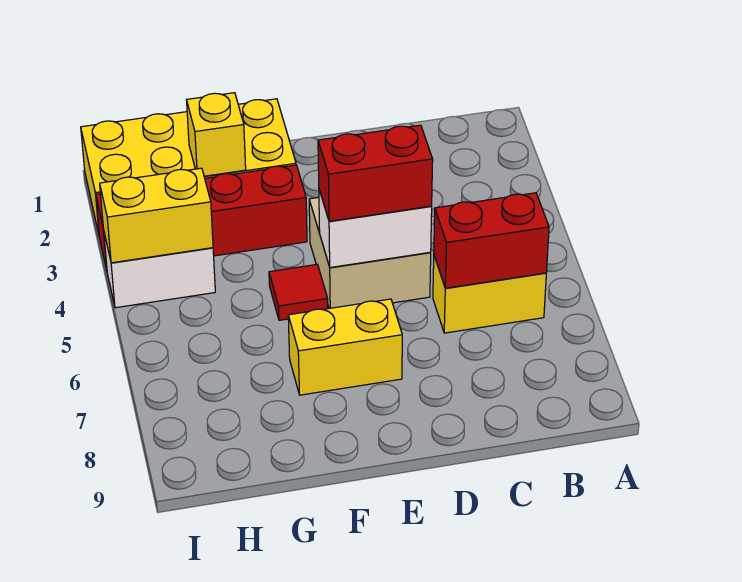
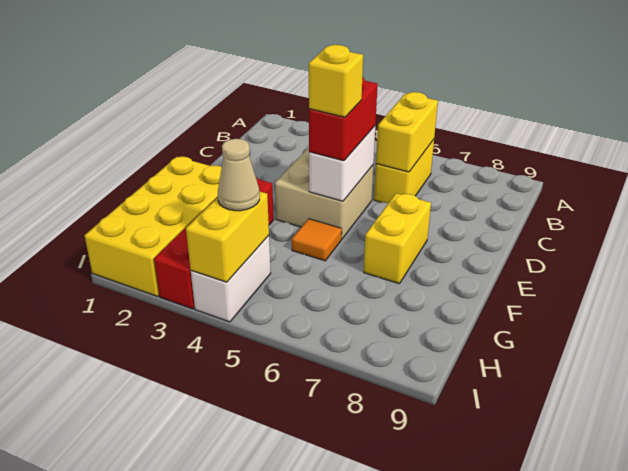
red brick B6:C6 level 2 -> yellow brick B6:C6 level 2
red tile F5 level 1 -> orange tile F5 level 1
yellow brick G2 level 2 -> yellow brick E5 level 4
none -> tan cone H4 level 3

